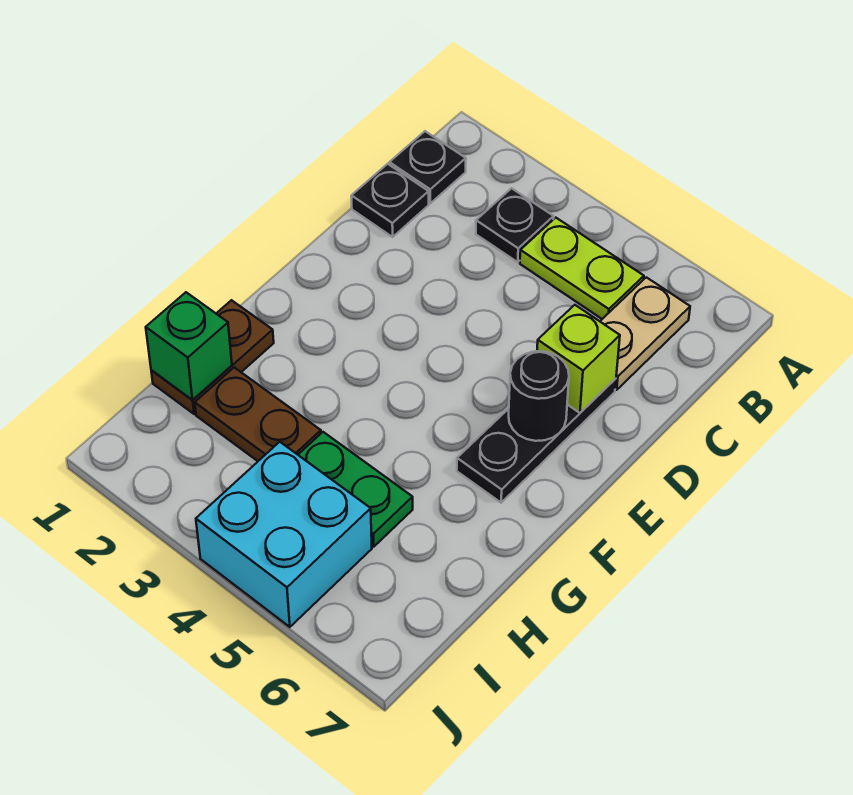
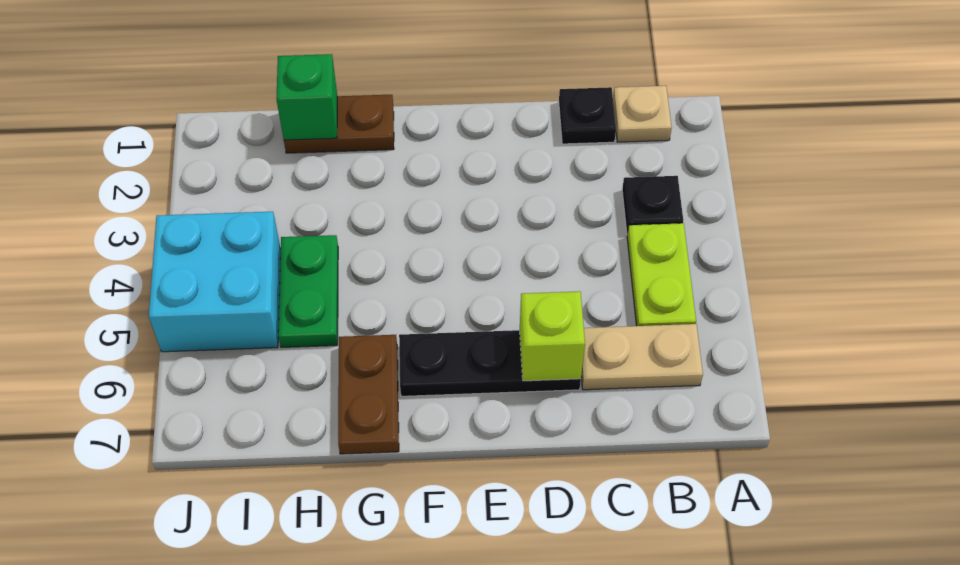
black plate B1 level 1 -> tan plate B1 level 1
black round brick E6 level 2 -> none
brown plate H2:H3 level 1 -> brown plate G6:G7 level 1

